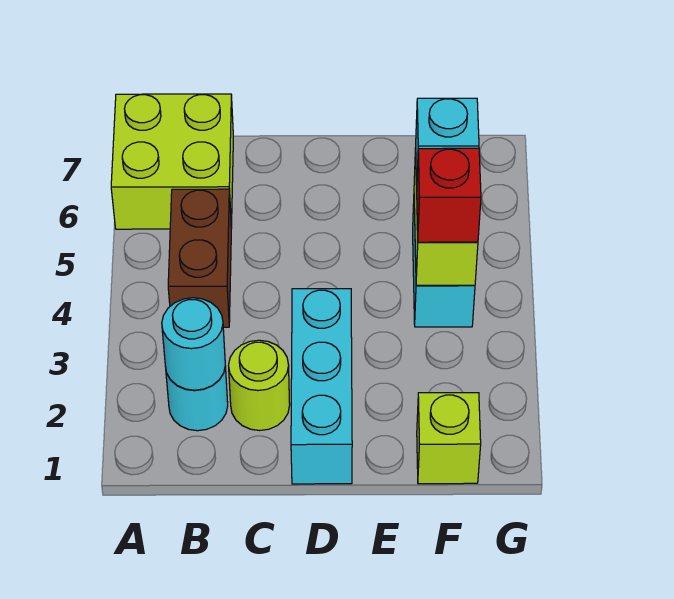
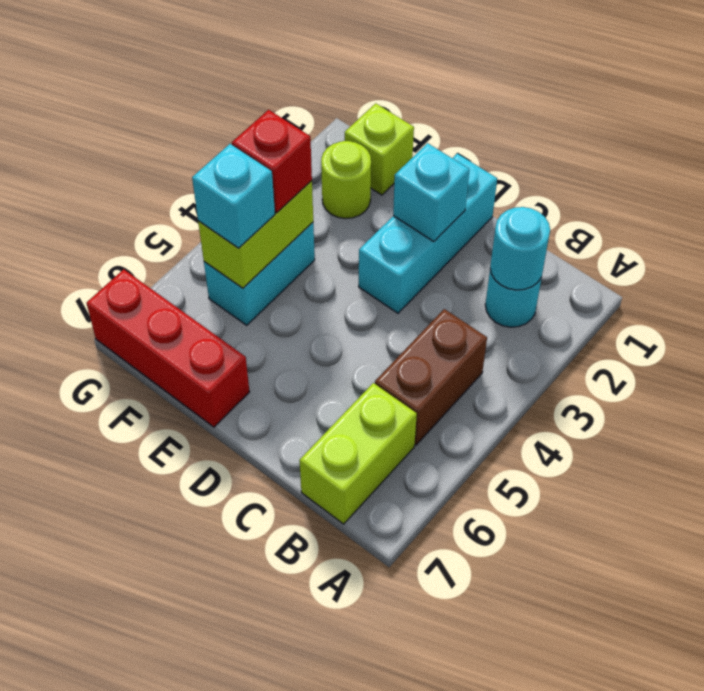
lime brick A6:B7 level 1 -> lime brick B6:B7 level 1
lime round brick C2 level 1 -> lime round brick F2 level 1
none -> cyan brick D2 level 2
none -> red brick E7:G7 level 1

